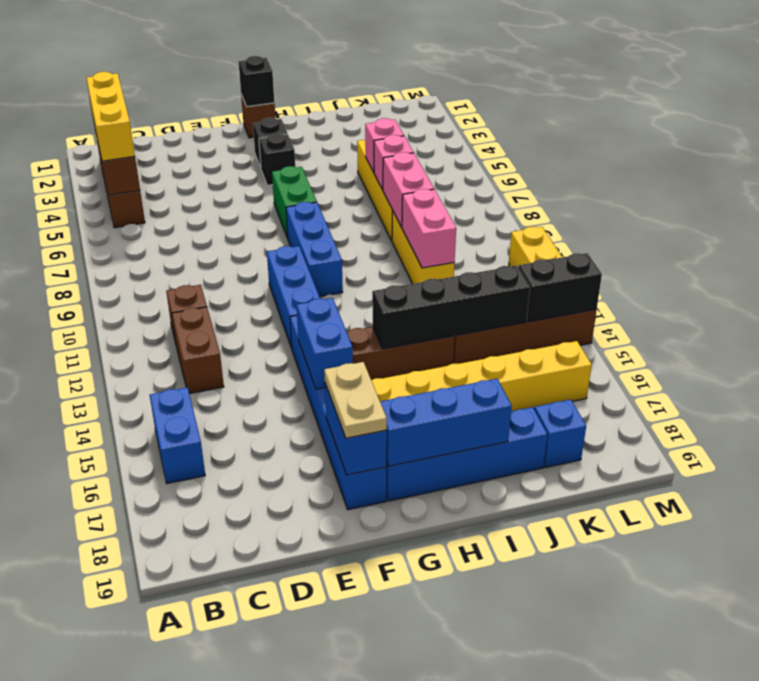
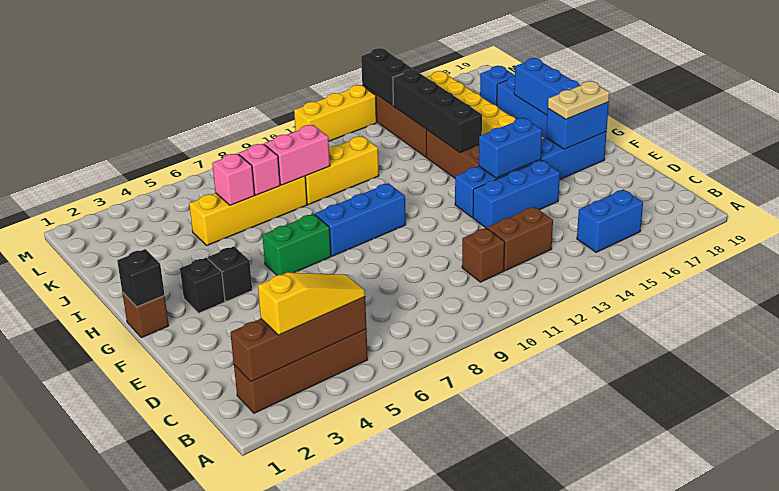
yellow brick B3:B5 level 3 -> yellow slope B3:B5 level 3 top 3
blue brick F10:F12 level 1 -> blue brick E13:E15 level 1
pink brick J10:J11 level 2 -> none

